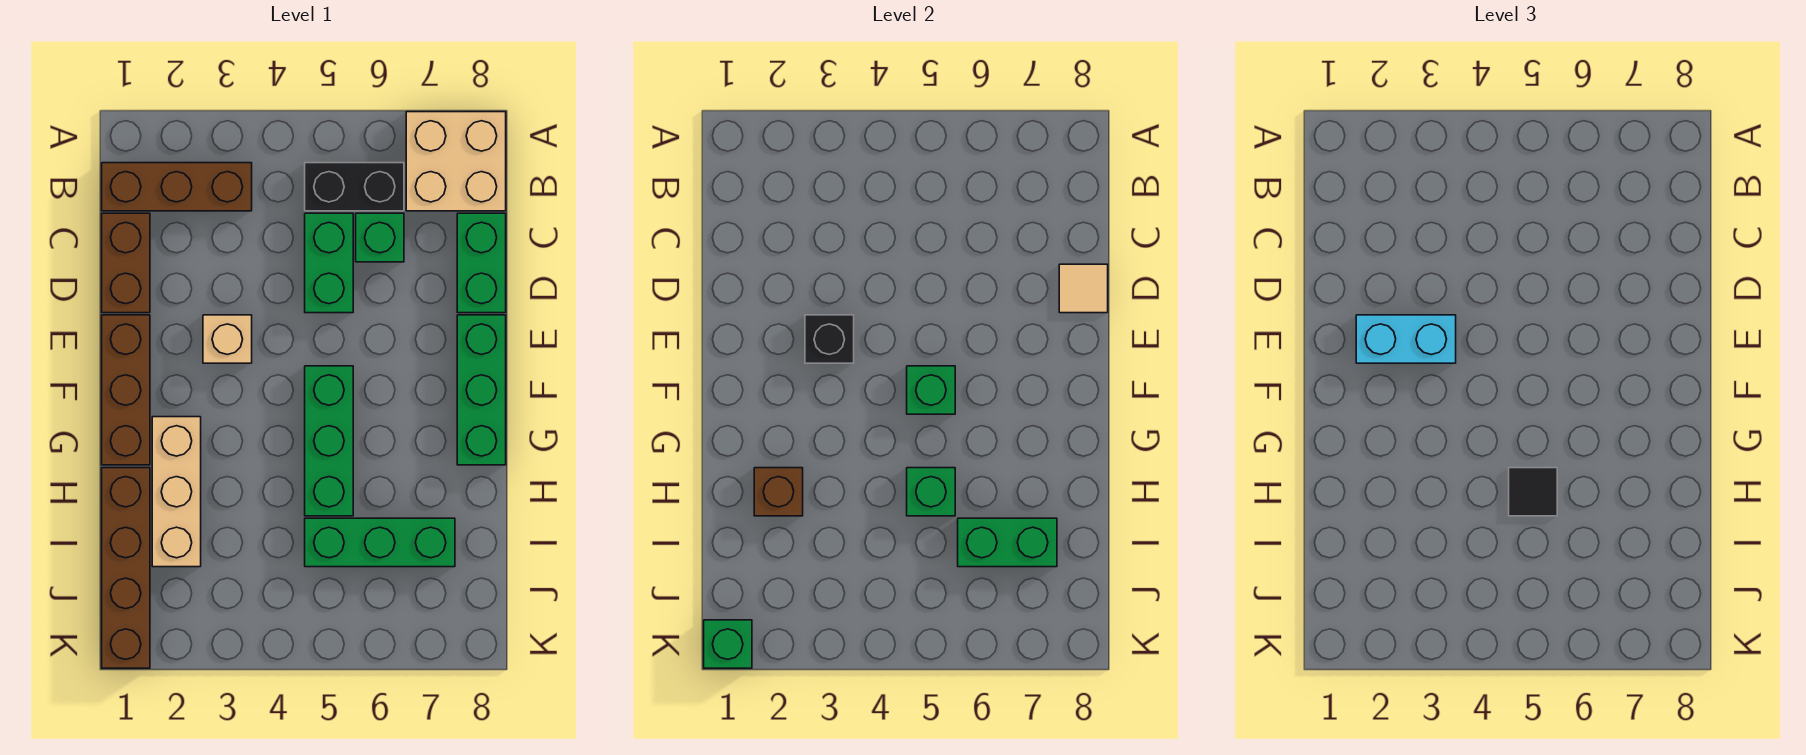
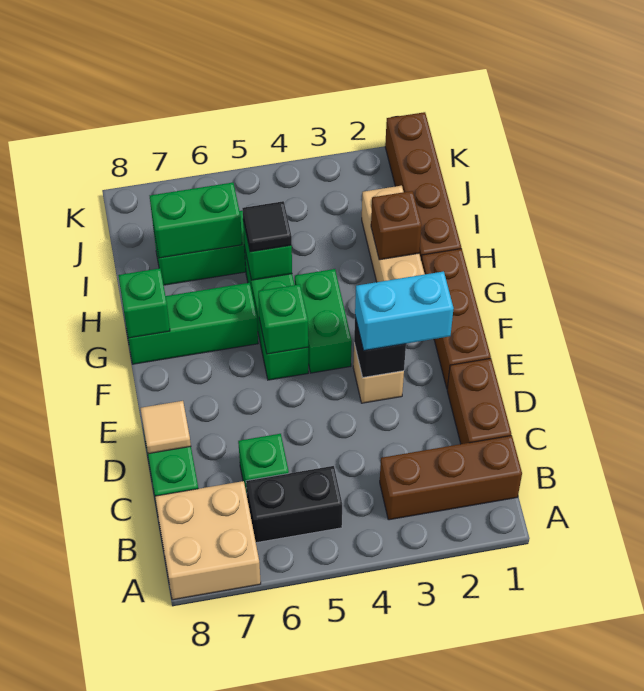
green brick C5:D5 level 1 -> green brick F4:G4 level 1
green brick E8:G8 level 1 -> green brick G6:G8 level 1
green brick K1 level 2 -> green brick G8 level 2

